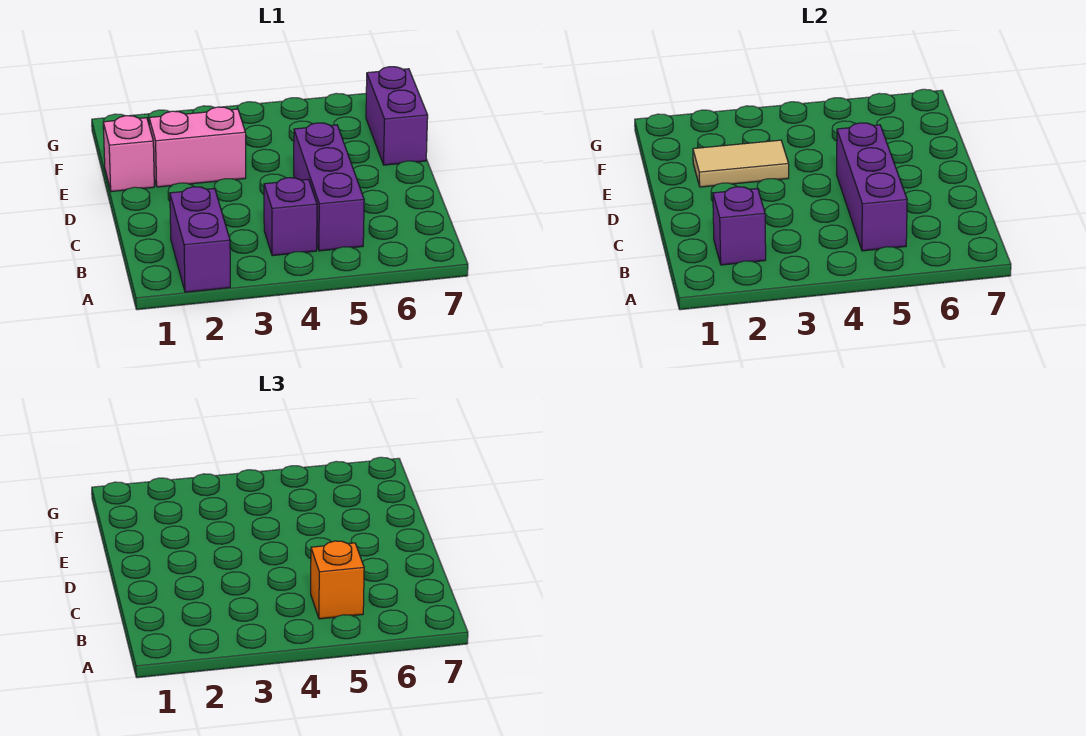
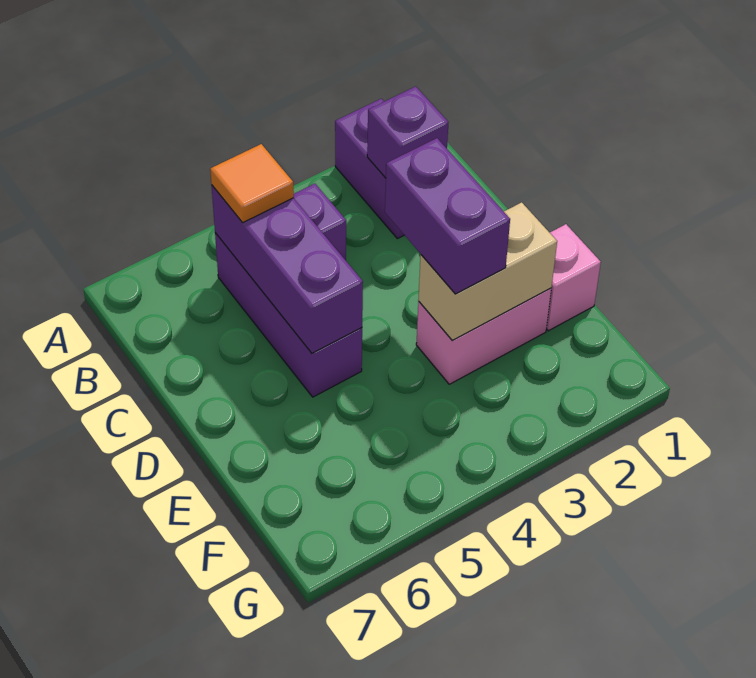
orange brick B5 level 3 -> orange tile B5 level 3
tan tile E2:E3 level 2 -> tan brick E2:E3 level 2
purple brick E7:F7 level 1 -> purple brick D3:E3 level 3

